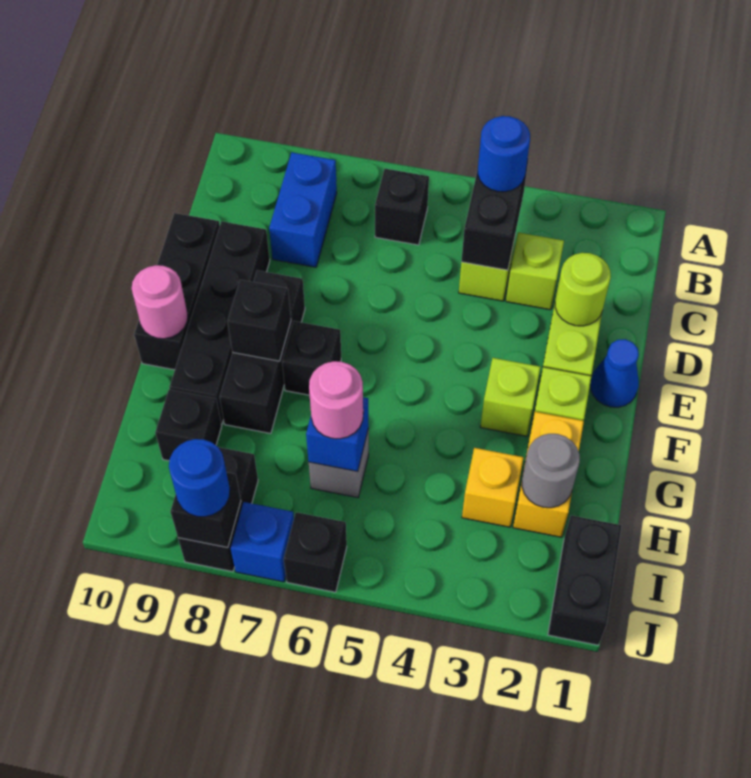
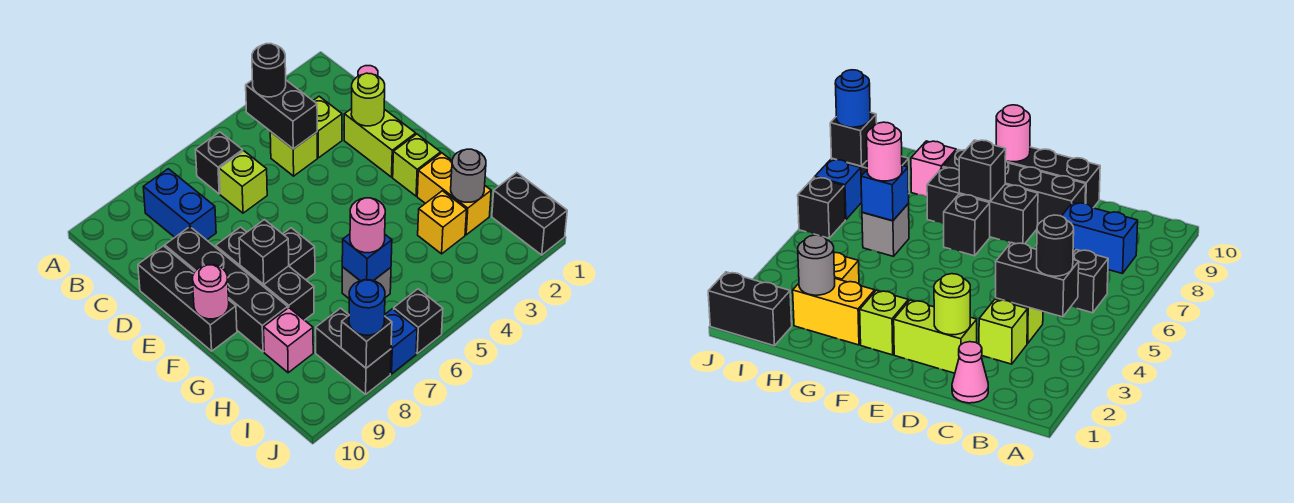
blue round brick B4 level 3 -> black round brick B4 level 3
none -> pink cone C1 level 1
blue cone E1 level 1 -> none
lime brick F3 level 1 -> lime brick C6 level 1
black brick H9 level 1 -> pink brick H9 level 1

